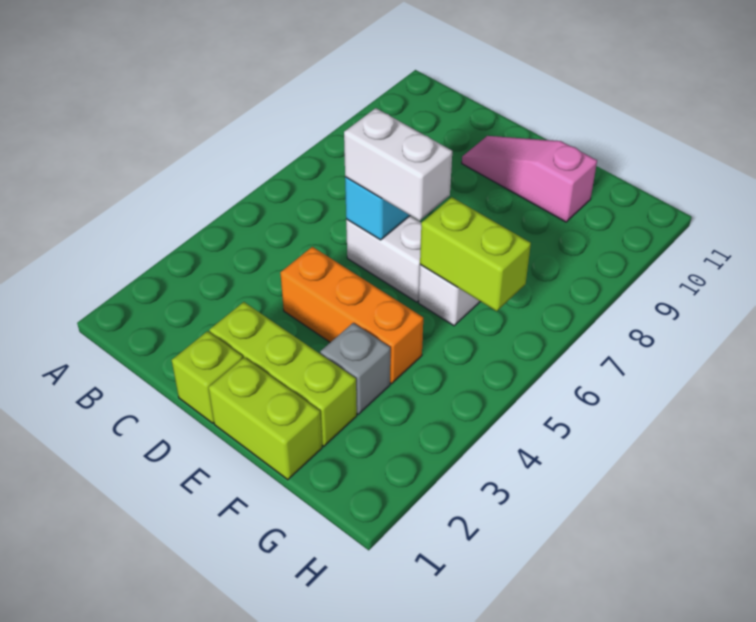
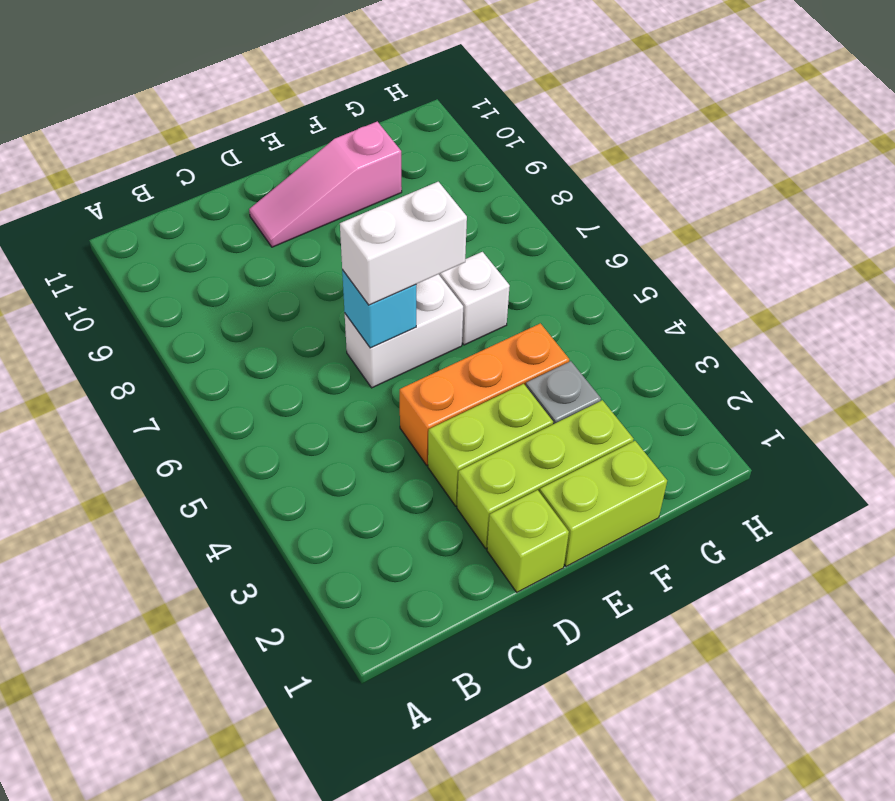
lime brick F6:G6 level 2 -> lime brick D3:E3 level 1

